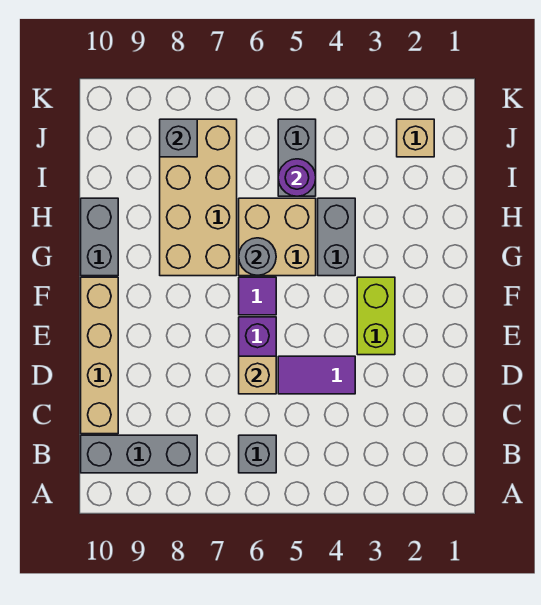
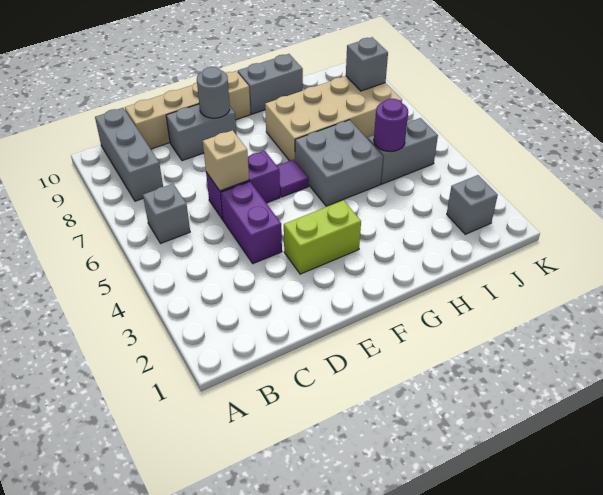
purple tile D4:D5 level 1 -> purple brick D4:D5 level 1
grey brick G4:H4 level 1 -> grey brick D9:E9 level 1
tan brick G5:H6 level 1 -> grey brick G5:H6 level 1
grey round brick G6 level 2 -> grey round brick E9 level 2
tan brick J2 level 1 -> grey brick J2 level 1

